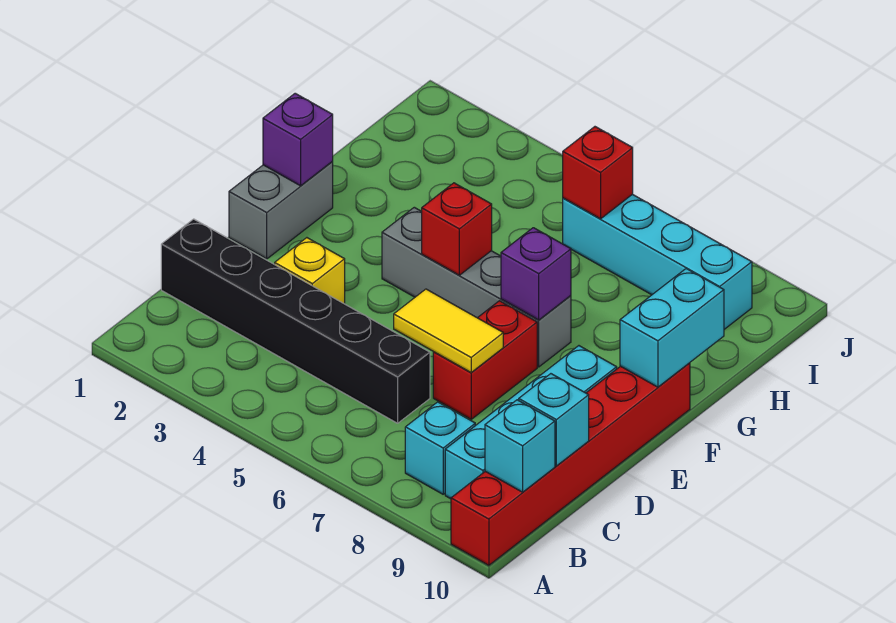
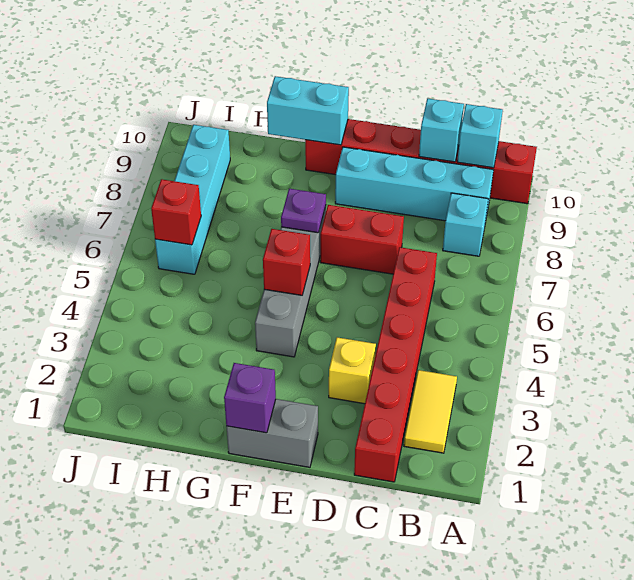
black brick C1:C6 level 1 -> red brick C1:C6 level 1
yellow tile D6:D7 level 2 -> yellow tile B2:B3 level 1
purple brick F7 level 2 -> purple plate F7 level 2

